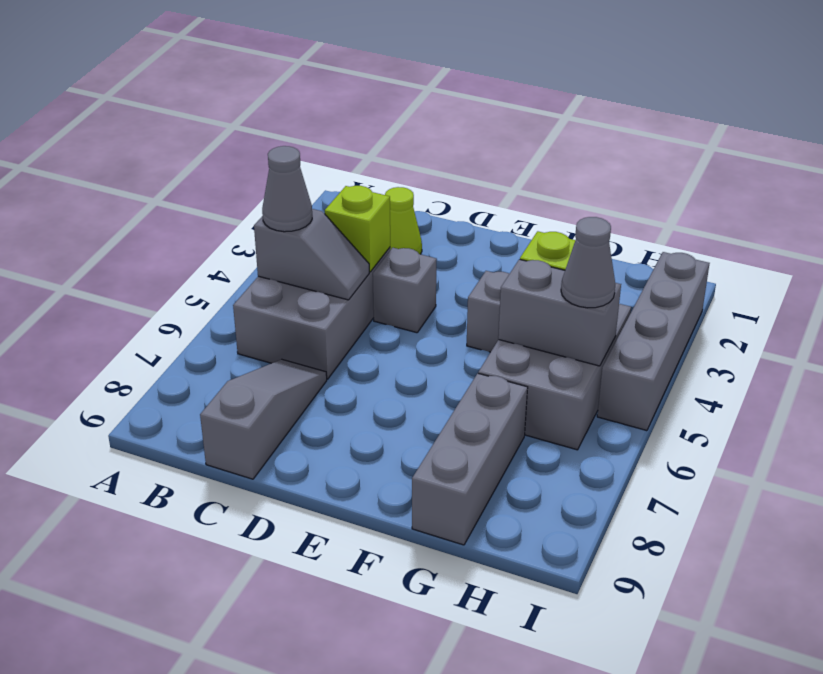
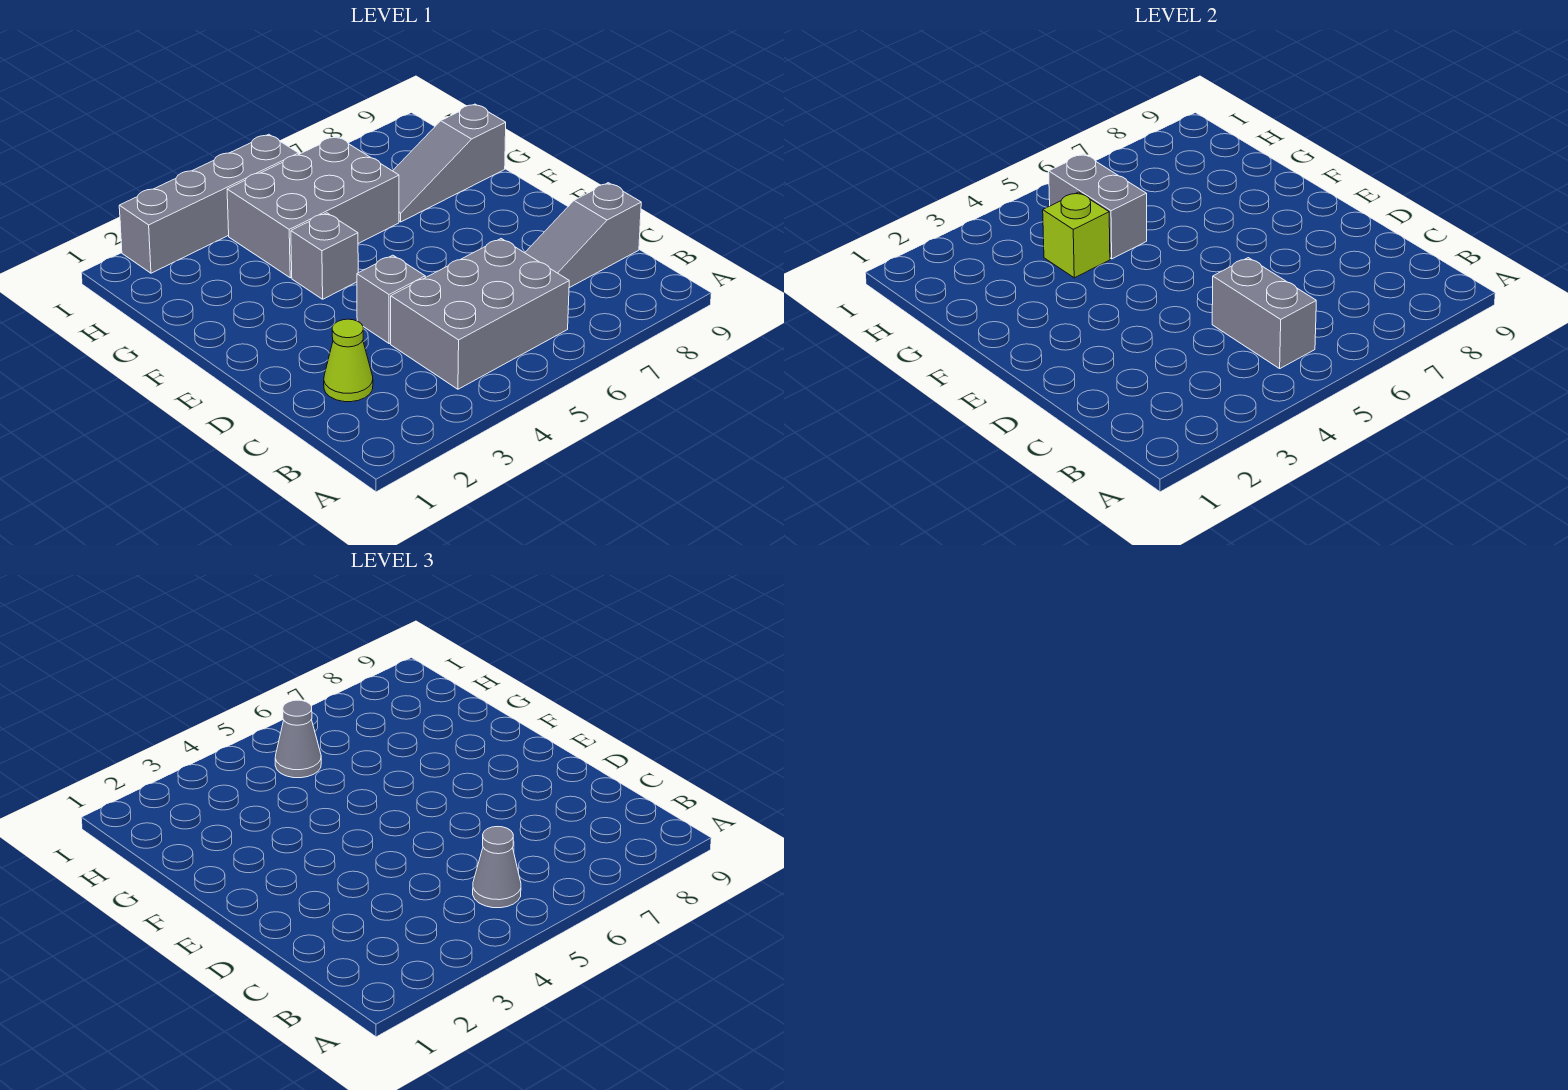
grey slope B5:C5 level 2 top B -> grey brick B5:C5 level 2
lime brick C4 level 2 -> none
grey brick G7:G9 level 1 -> grey slope G7:G9 level 1 top 9

